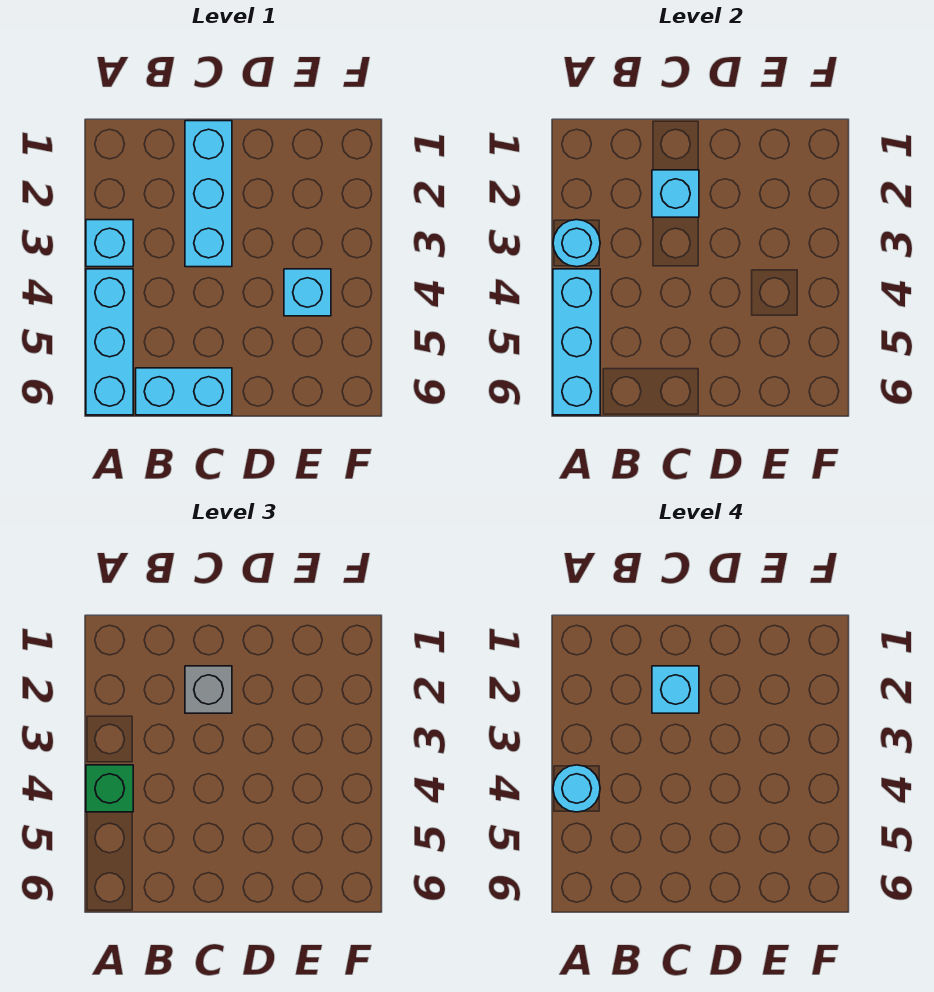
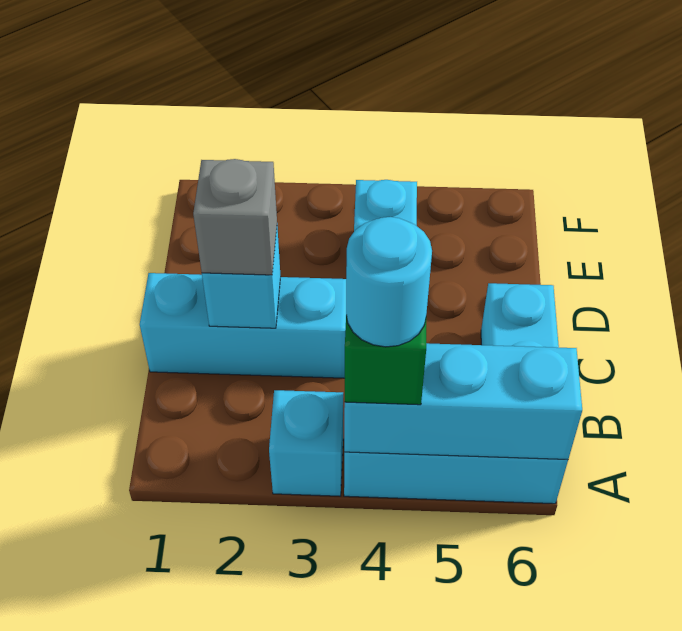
cyan round brick A3 level 2 -> none
cyan brick C2 level 4 -> none

